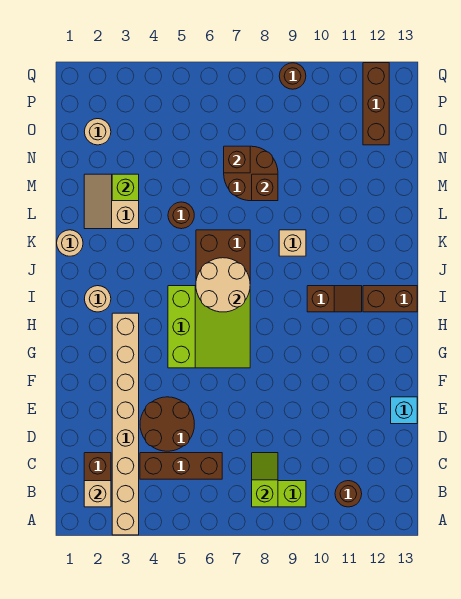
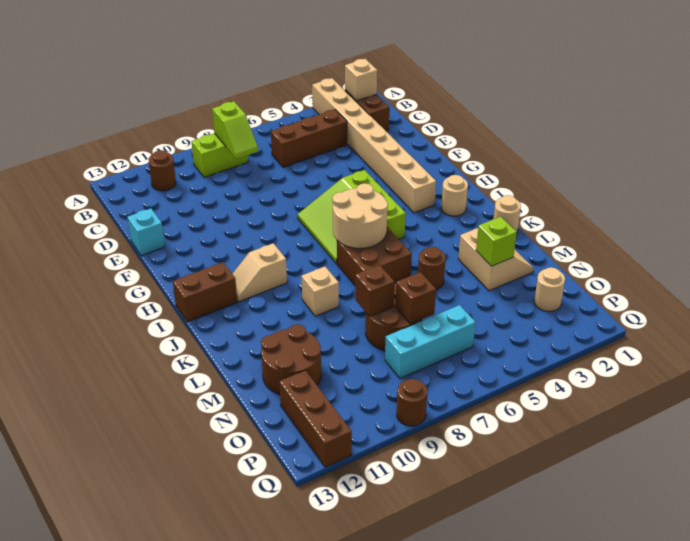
brown round brick D4:E5 level 1 -> brown round brick M11:N12 level 1
brown slope I10:I11 level 1 top 10 -> tan slope I10:I11 level 1 top 10
none -> cyan brick O6:O8 level 1

